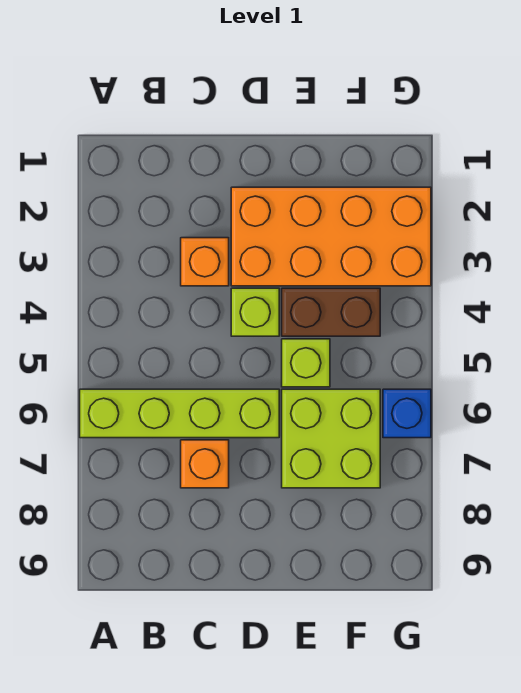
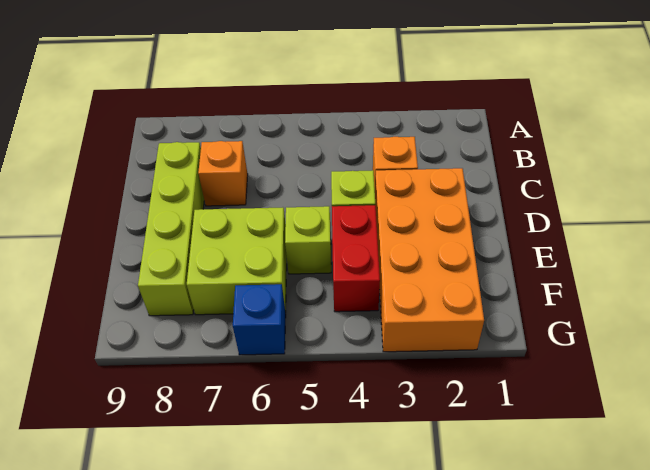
lime brick A6:D6 level 1 -> lime brick C8:F8 level 1
brown brick E4:F4 level 1 -> red brick E4:F4 level 1

